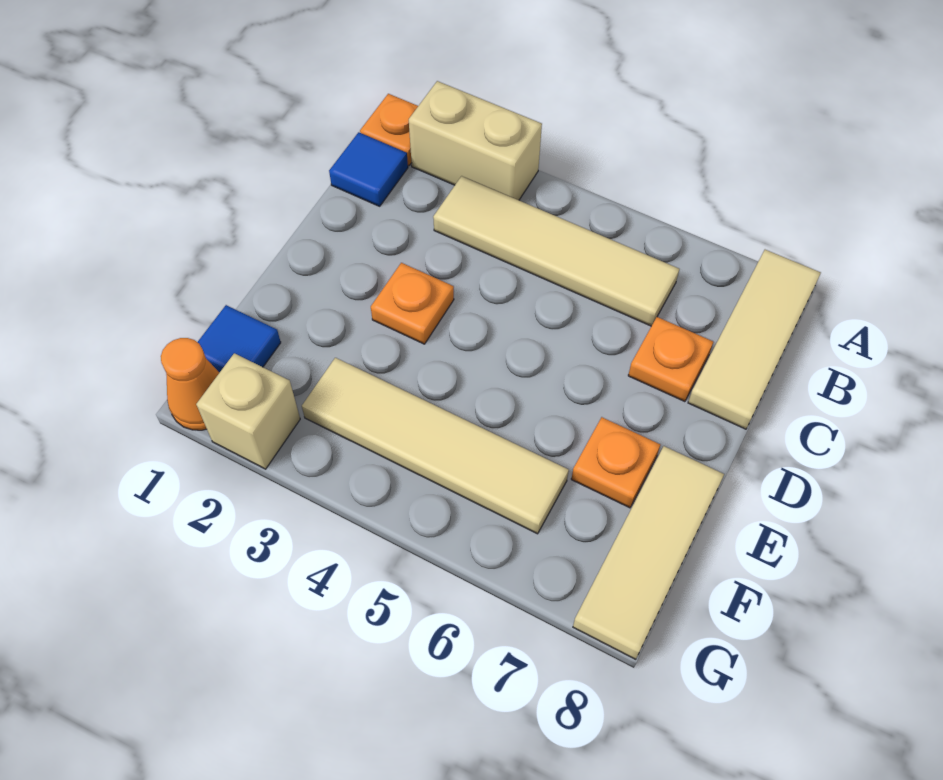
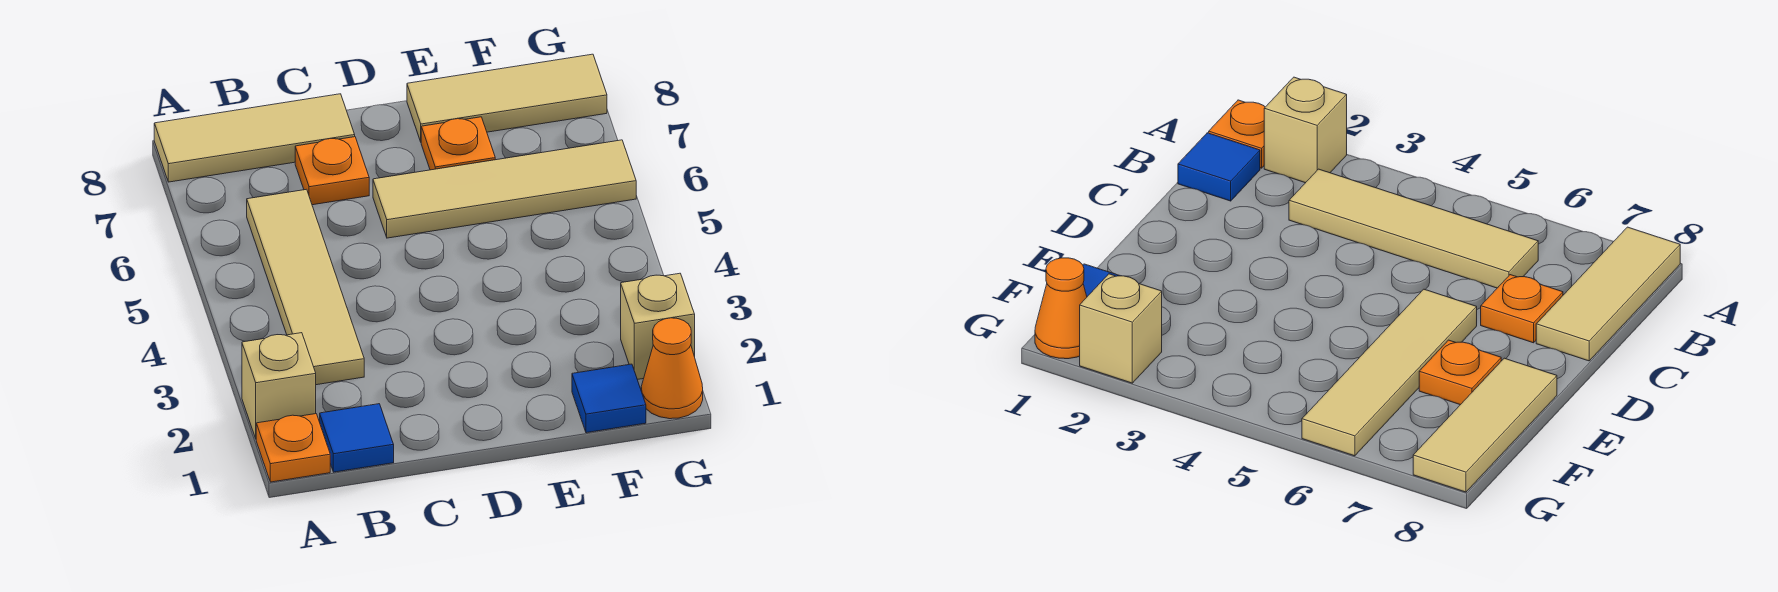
tan brick A2:A3 level 1 -> tan brick A2 level 1
orange plate D3 level 1 -> none
tan tile F3:F6 level 1 -> tan tile D6:G6 level 1

